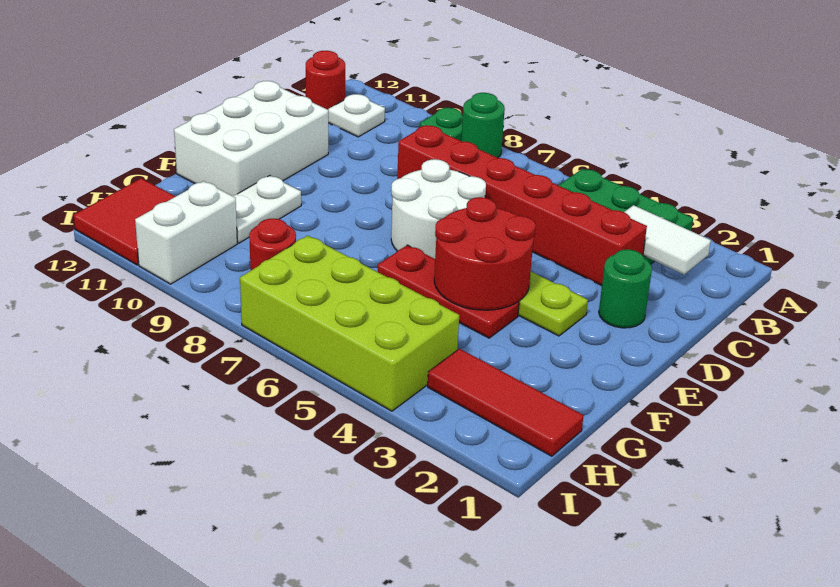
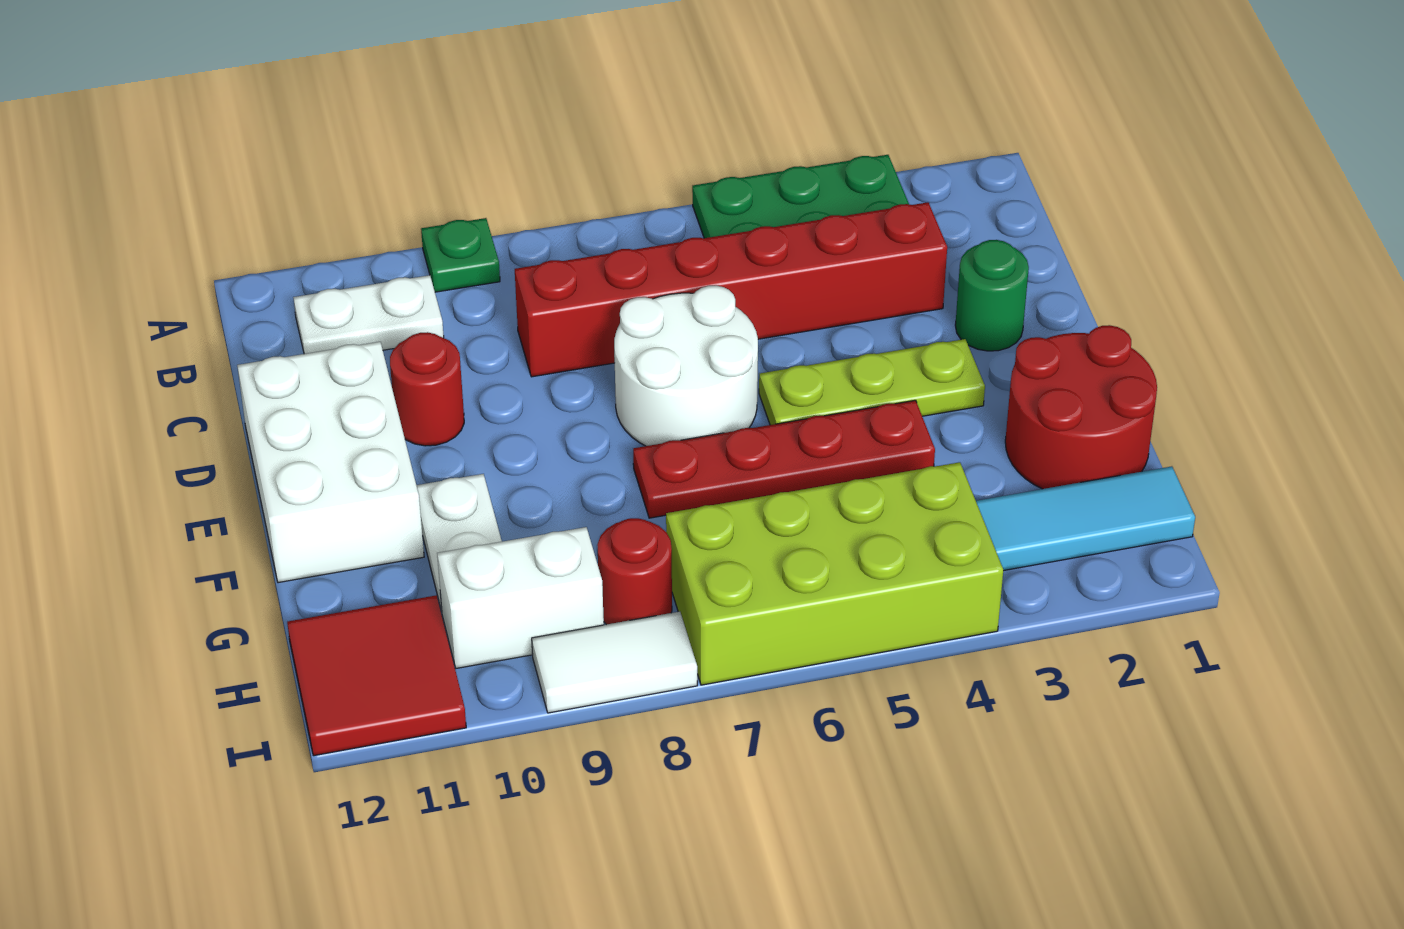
green round brick A8 level 1 -> none
white tile B2:B3 level 2 -> white tile I8:I9 level 1
white plate B11 level 1 -> white plate B10:B11 level 1
red round brick B12 level 1 -> red round brick D10 level 1
red round brick E4:F5 level 2 -> red round brick F1:G2 level 1
red plate F4:F6 level 1 -> red plate F4:F7 level 1
red tile H1:H3 level 1 -> cyan tile H1:H3 level 1
white brick H10:I10 level 1 -> white brick H9:H10 level 1

